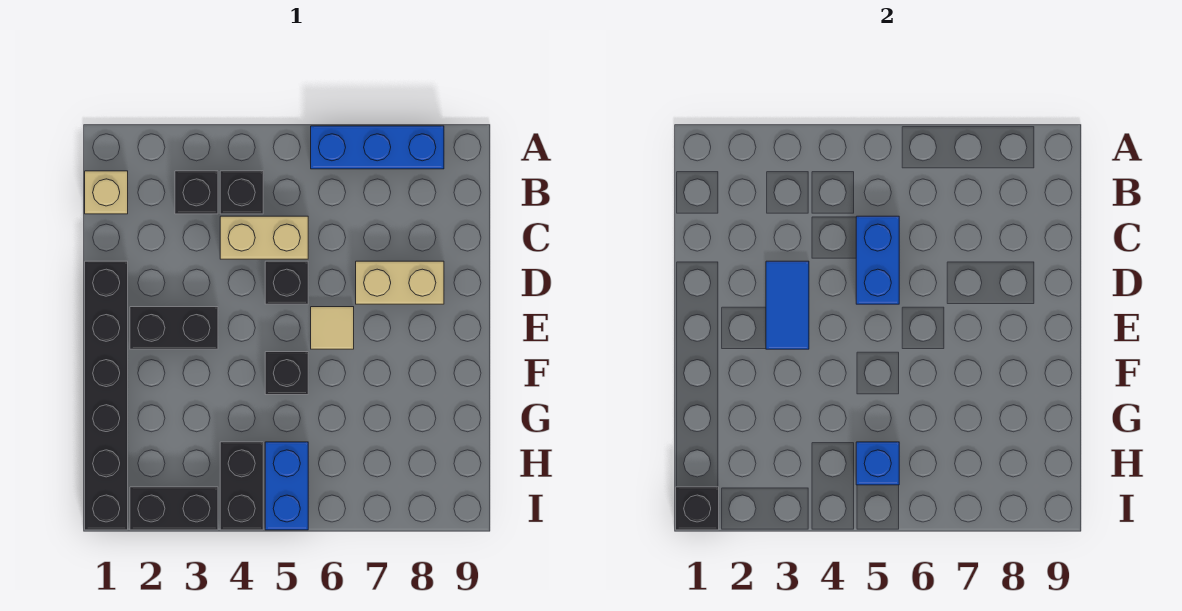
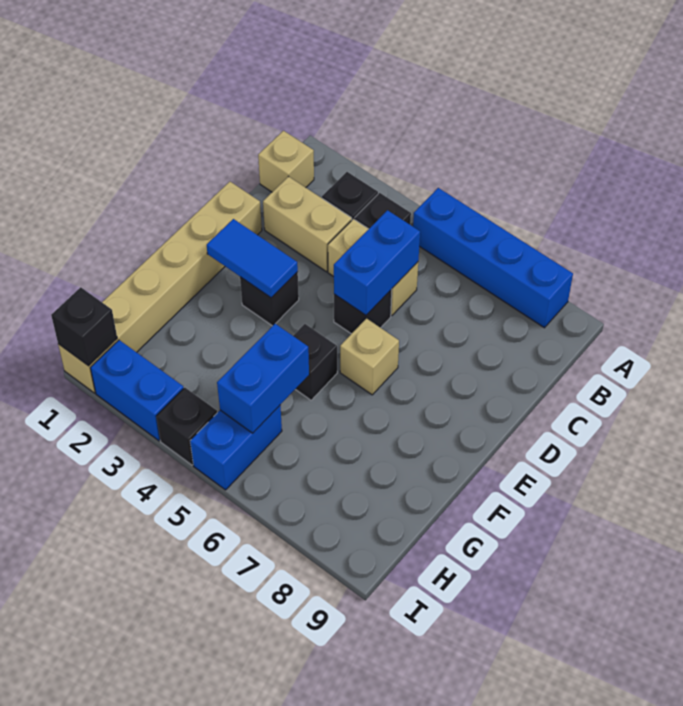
blue brick A6:A8 level 1 -> blue brick A5:A8 level 1
black brick D1:I1 level 1 -> tan brick D1:I1 level 1
blue tile D3:E3 level 2 -> blue tile E2:E3 level 2
tan brick D7:D8 level 1 -> tan brick C2:C3 level 1
black brick E2:E3 level 1 -> black brick E3 level 1
tan tile E6 level 1 -> tan brick E6 level 1
black brick H4:I4 level 1 -> black brick I4 level 1
blue brick H5 level 2 -> blue brick G5:H5 level 2
black brick I2:I3 level 1 -> blue brick I2:I3 level 1

